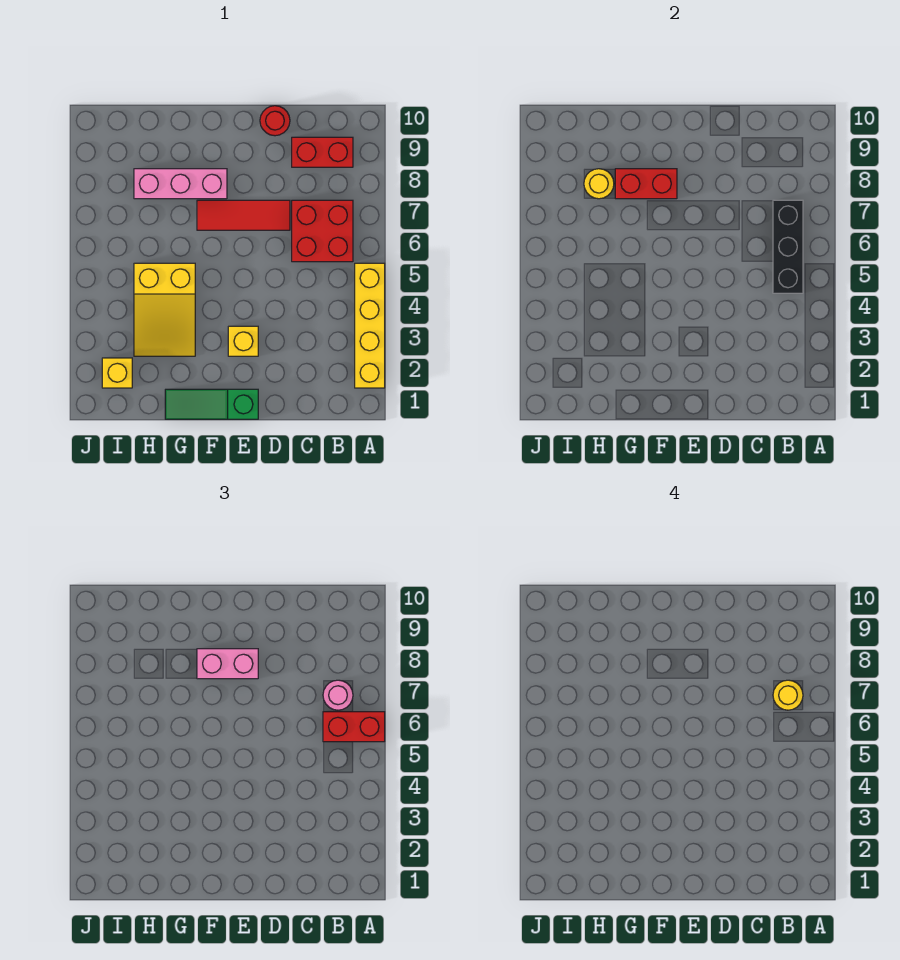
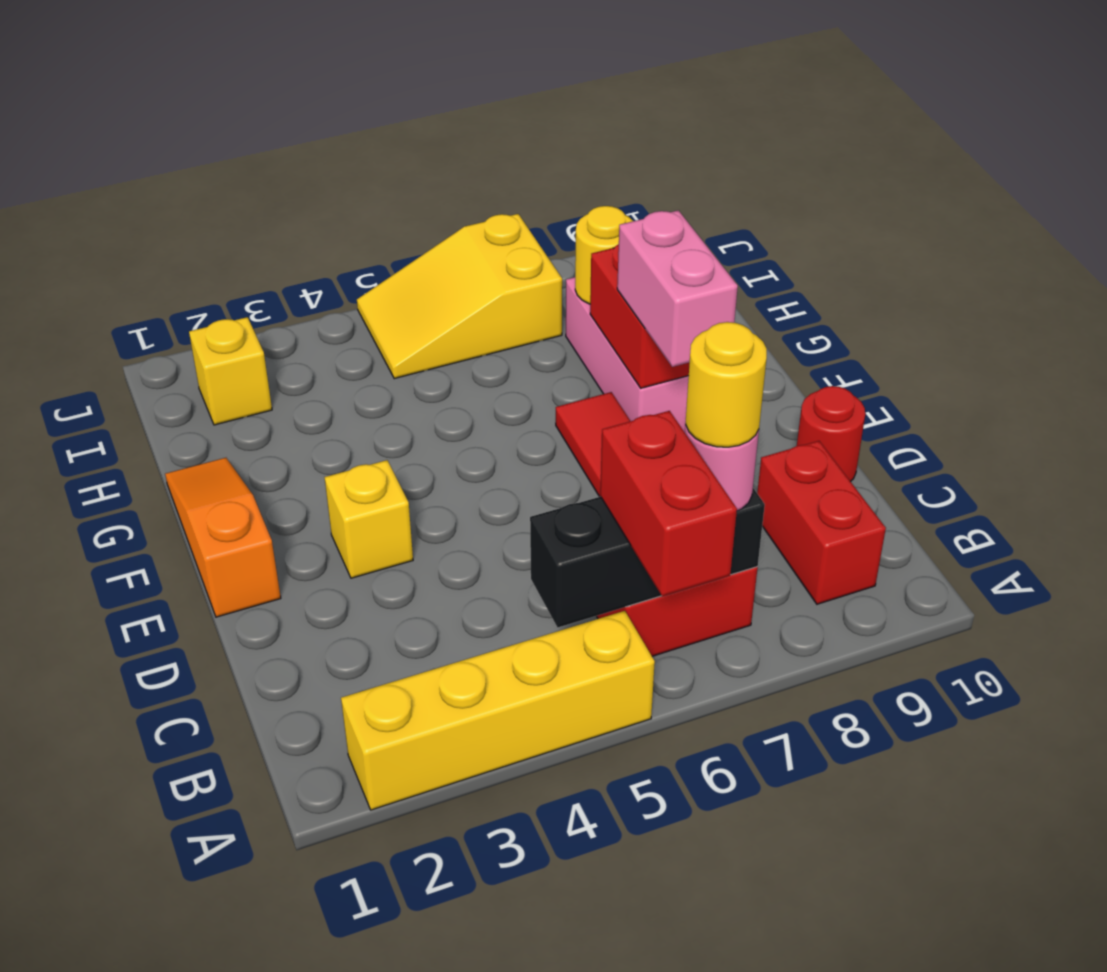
green slope E1:G1 level 1 top E -> orange slope E1:G1 level 1 top E
yellow slope G3:H5 level 1 top 5 -> yellow slope I5:J7 level 1 top 7

